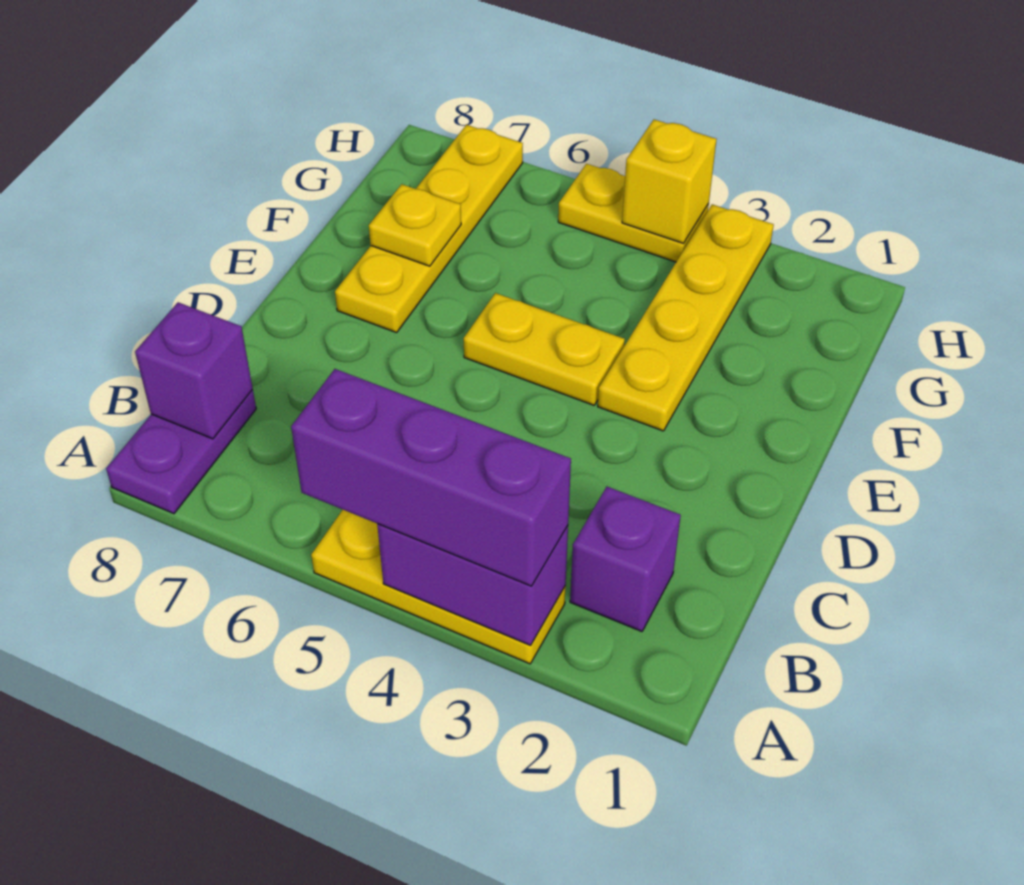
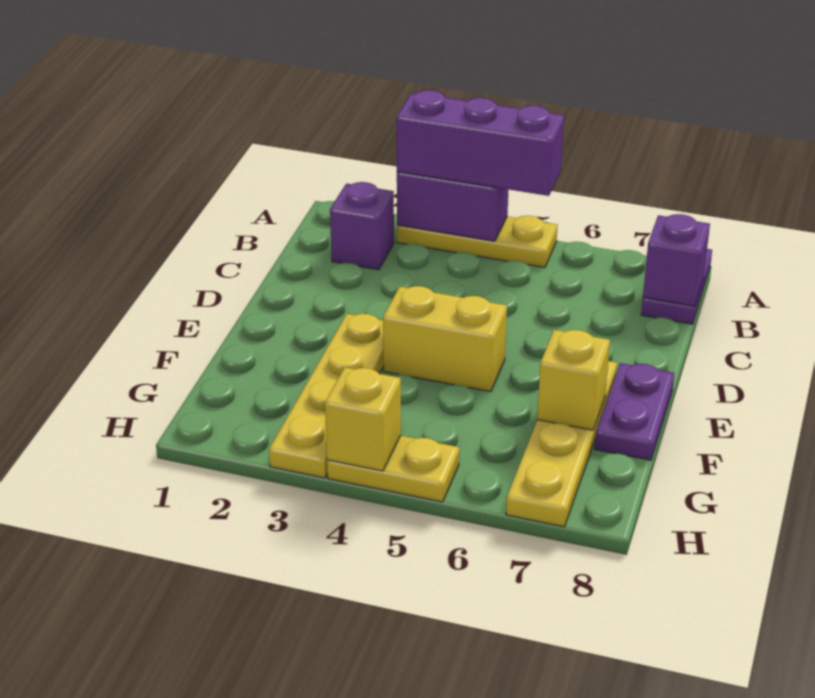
yellow plate E4:E5 level 1 -> yellow brick E4:E5 level 1
none -> purple plate E8:F8 level 1
yellow plate F7 level 2 -> yellow brick F7 level 2

